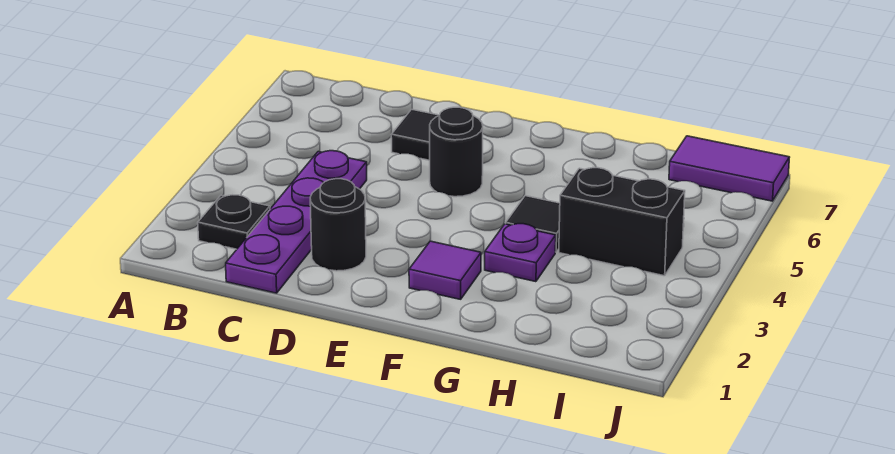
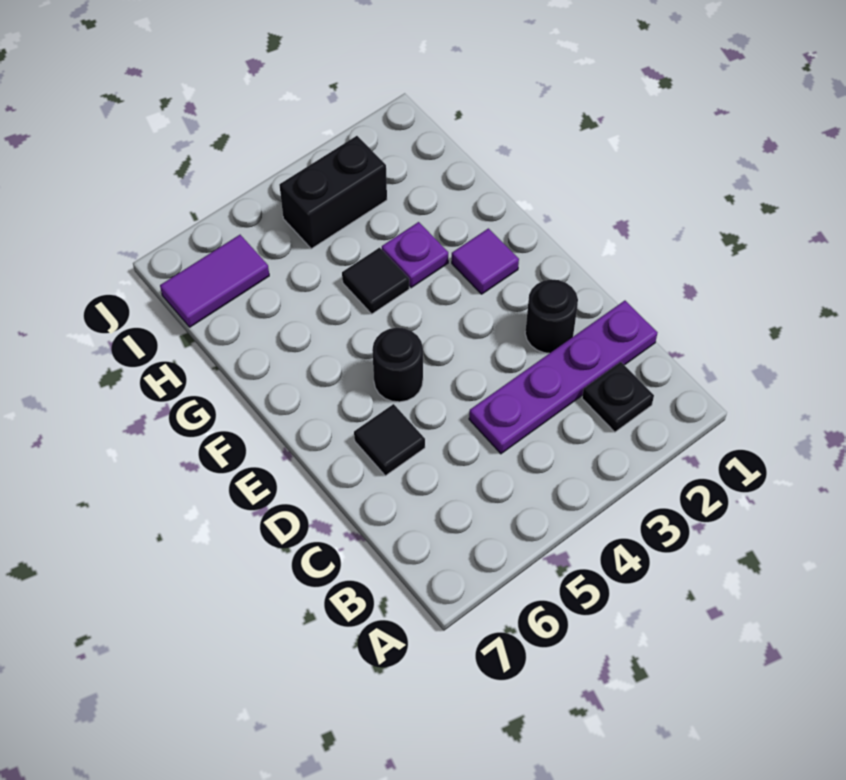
black brick H4:I4 level 1 -> black brick I3:I4 level 1
purple tile I7:J7 level 1 -> purple tile I6:I7 level 1

